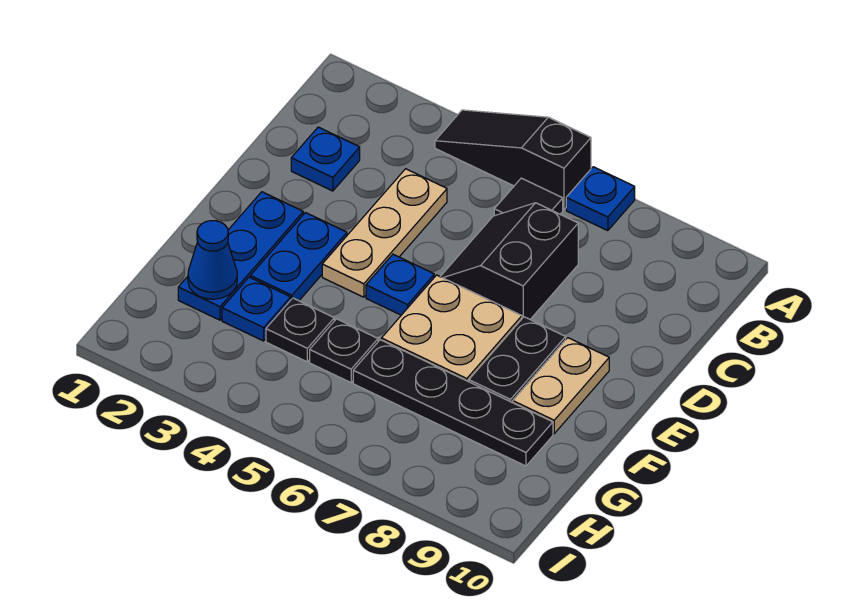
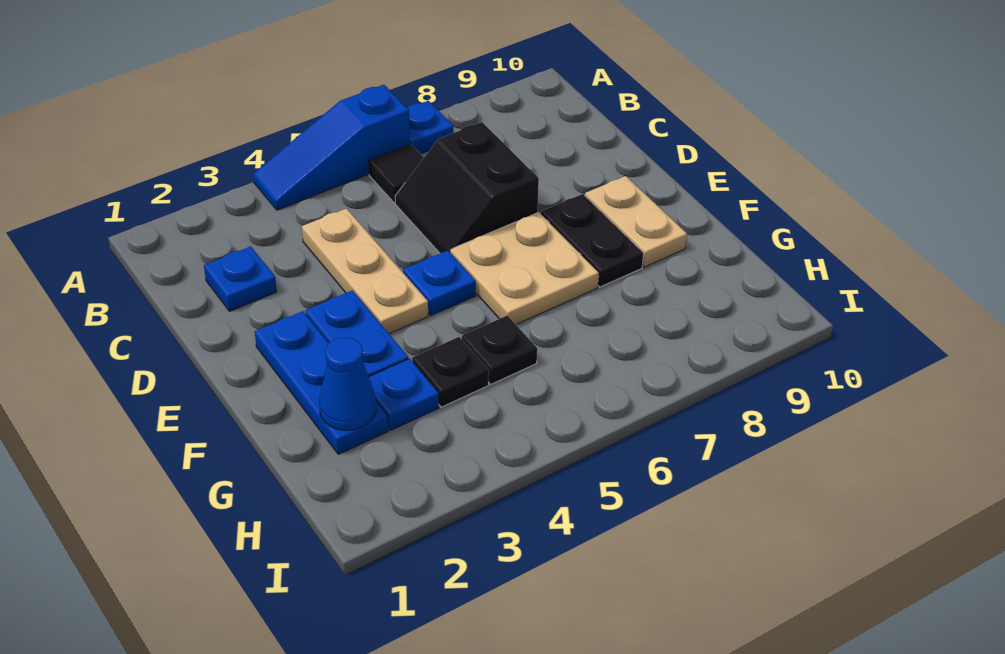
black slope A4:A6 level 1 top 6 -> blue slope A4:A6 level 1 top 6
black plate G6:G9 level 1 -> none

